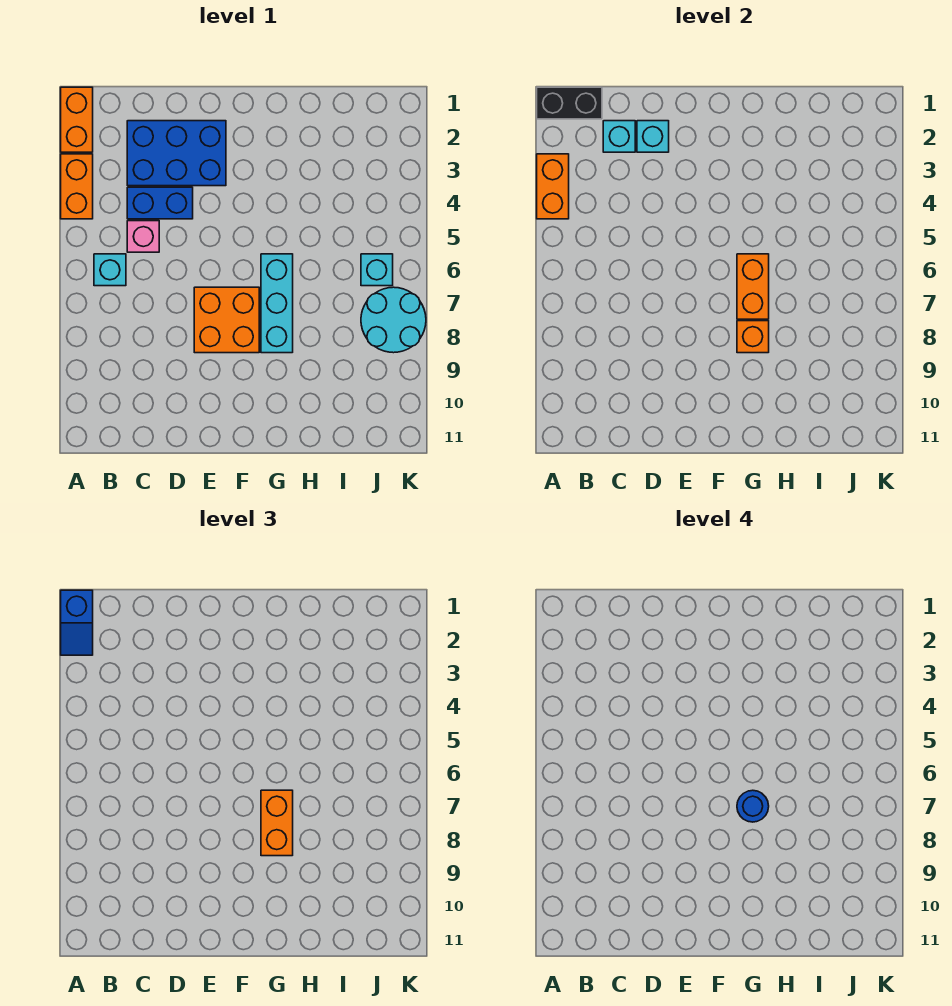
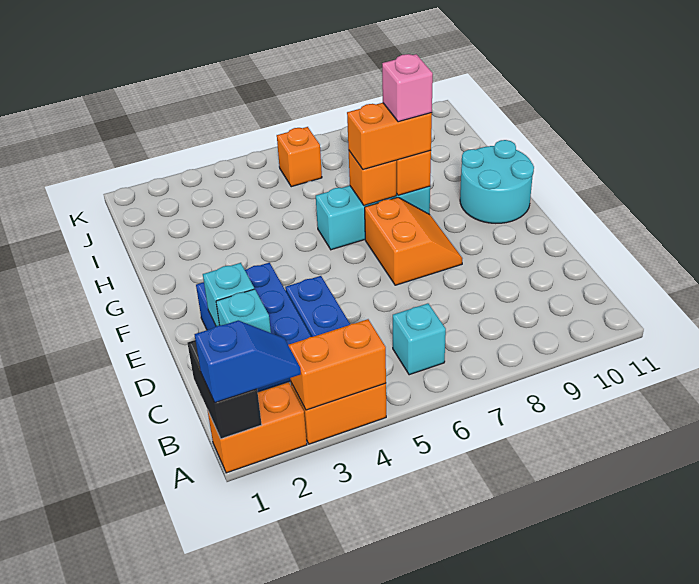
pink brick C5 level 1 -> pink brick G8 level 4
orange brick E7:F8 level 1 -> orange slope E7:F8 level 1 top 7
orange brick G6:G7 level 2 -> orange brick G7 level 2
blue round brick G7 level 4 -> none
cyan brick J6 level 1 -> orange brick J6 level 1
cyan round brick J7:K8 level 1 -> cyan round brick F10:G11 level 1

